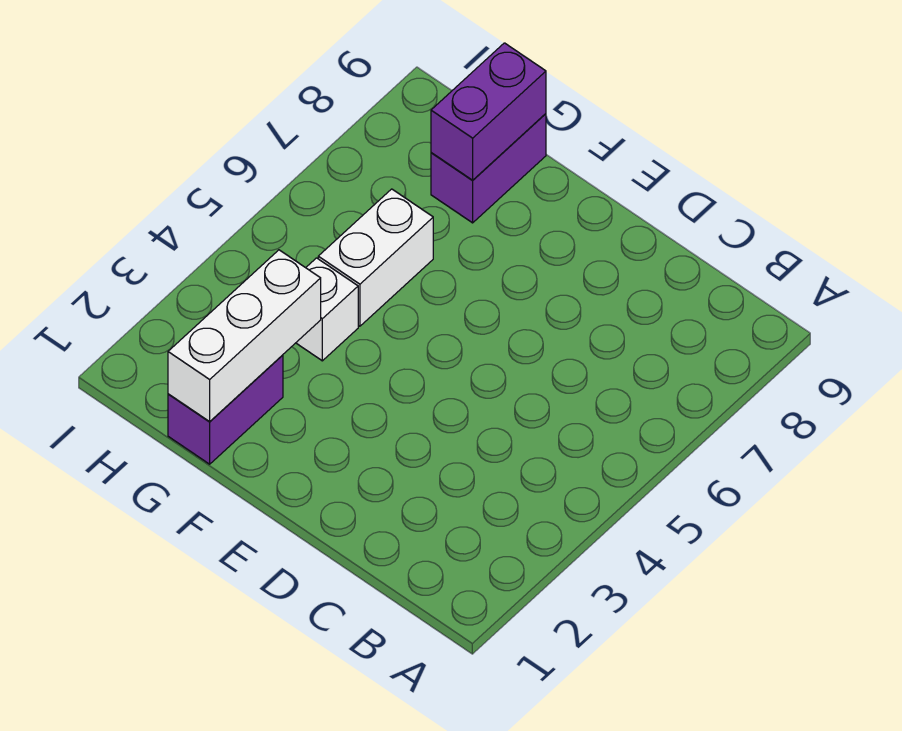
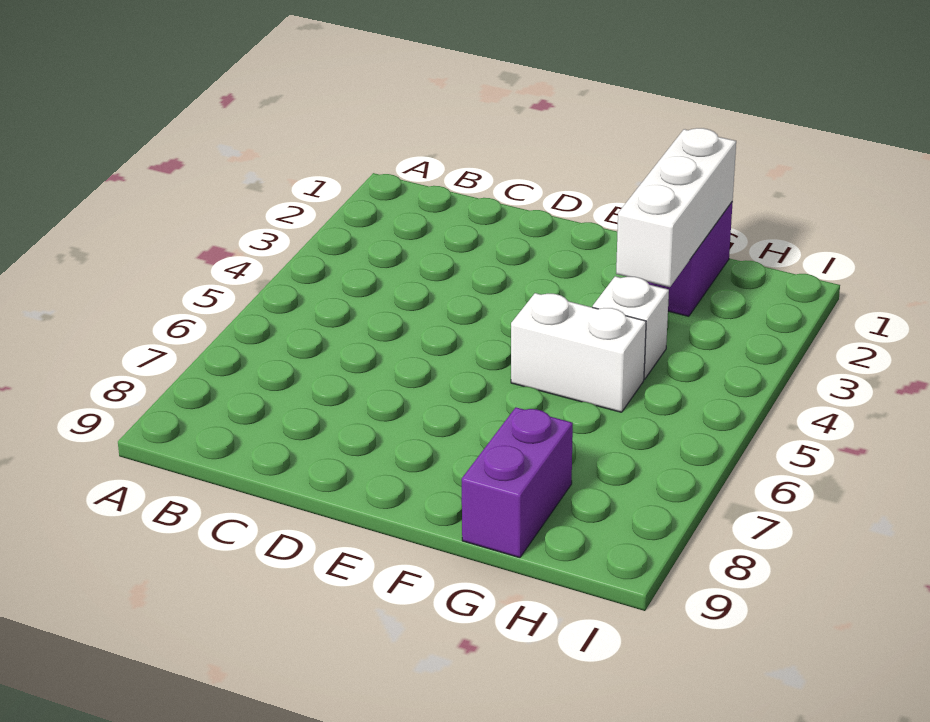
white brick G5:G6 level 1 -> white brick F5:G5 level 1
purple brick G8:G9 level 2 -> none

